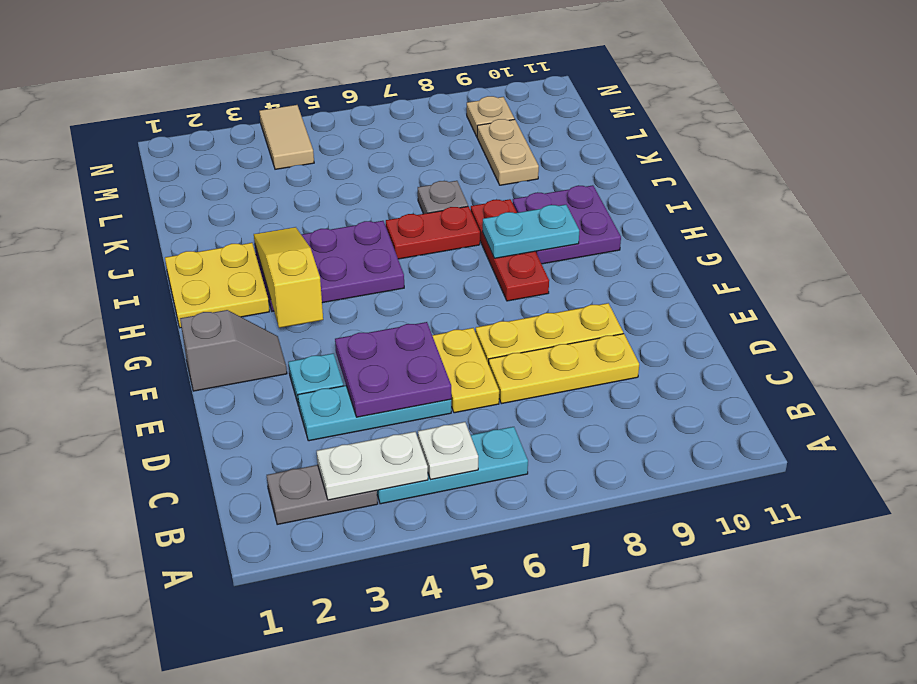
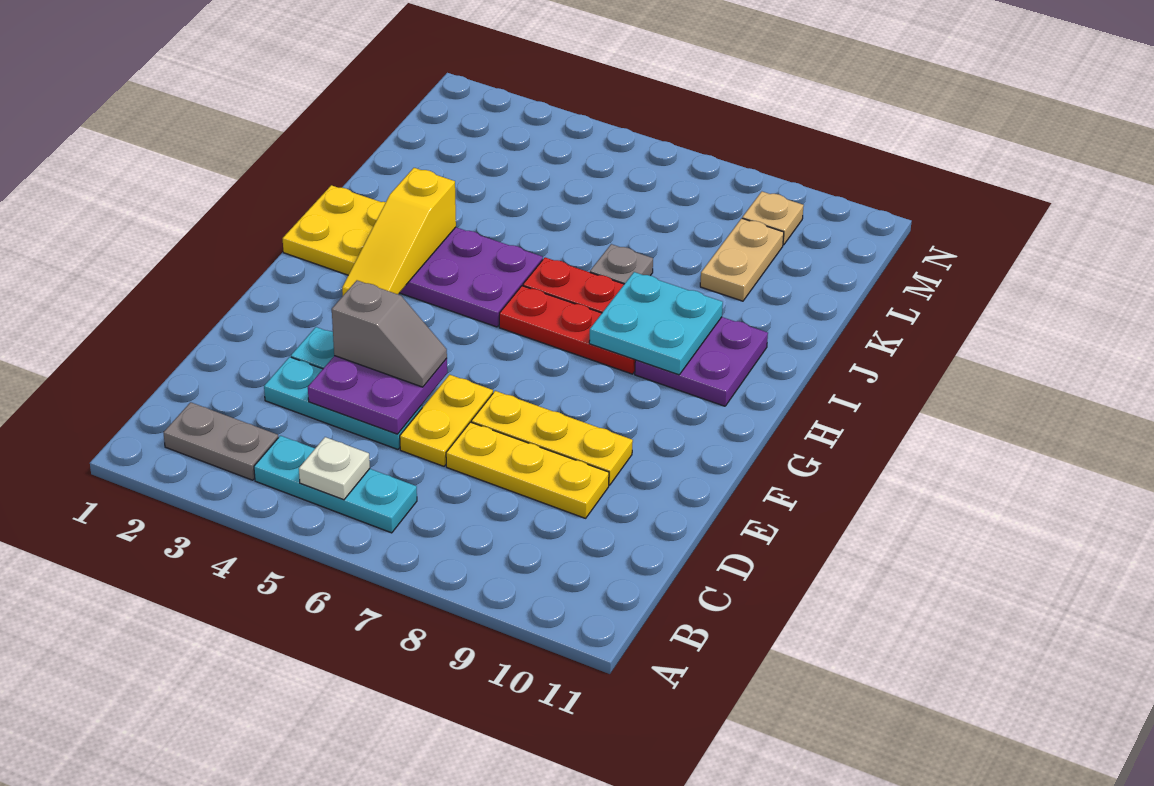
white plate B3:B4 level 2 -> none
grey slope F1:F2 level 1 top 1 -> grey slope E4:E5 level 3 top 4
yellow slope G3:I3 level 2 top G -> yellow slope G3:I3 level 2 top I
red plate G8:I8 level 1 -> red plate H6:H8 level 1
cyan plate H8:H9 level 2 -> cyan plate H8:I9 level 2
tan tile M4:N4 level 1 -> none

